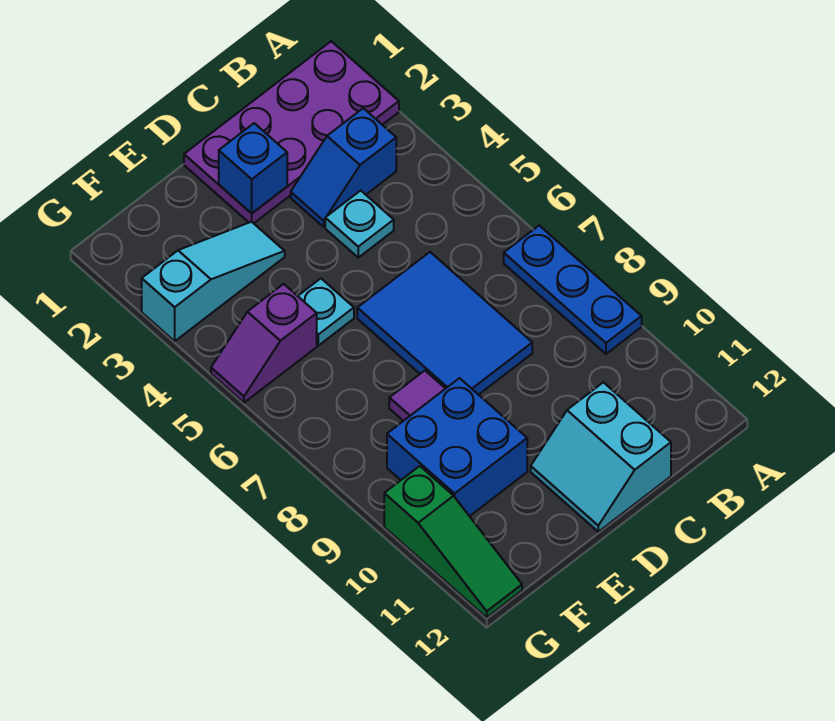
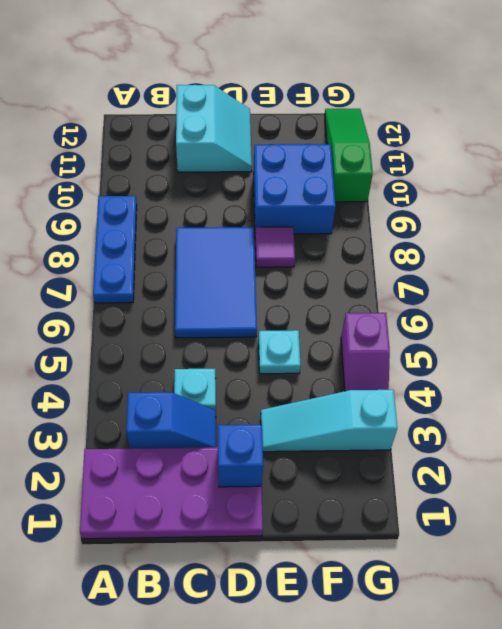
purple slope F5:G5 level 1 top F -> purple slope G4:G5 level 1 top 5

